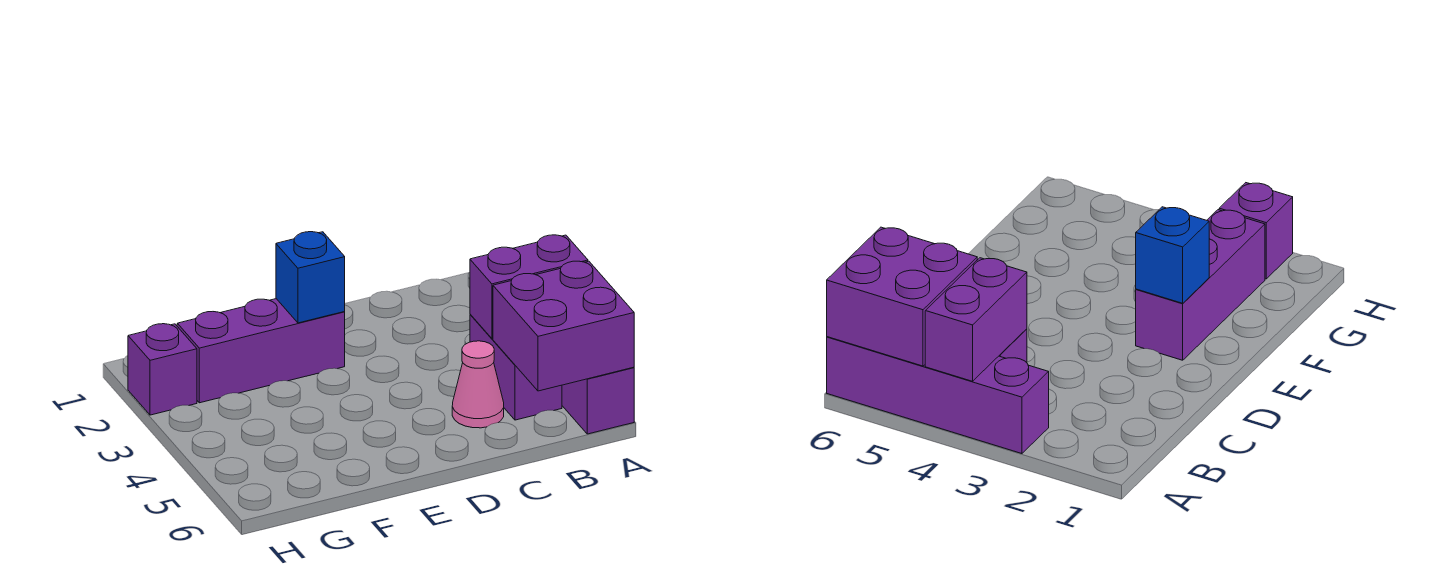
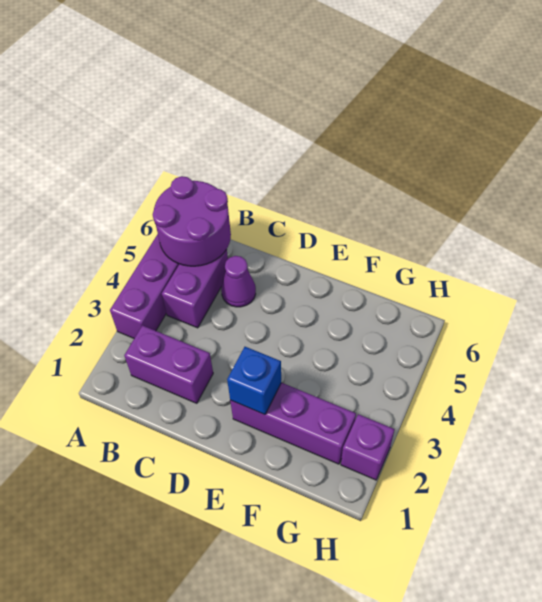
purple brick A4:B4 level 2 -> purple brick B2:C2 level 1
purple brick A5:B6 level 2 -> purple round brick A5:B6 level 2
pink cone C5 level 1 -> purple cone C5 level 1

